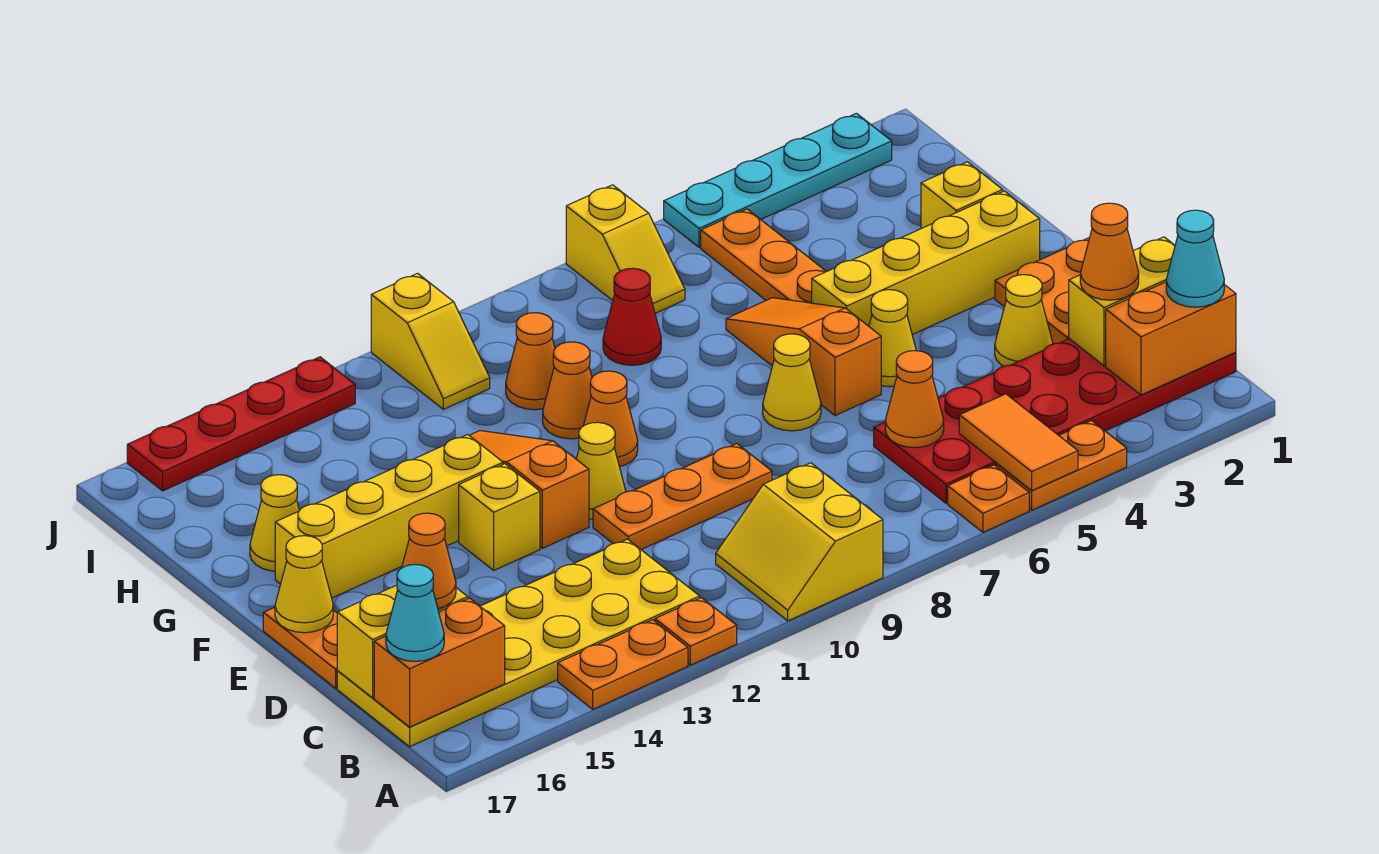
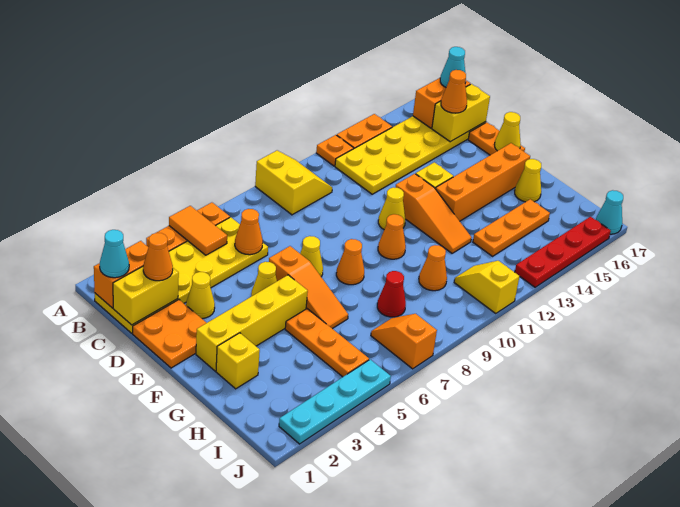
red plate B1:C6 level 1 -> yellow plate B1:C6 level 1
orange plate D9:D11 level 1 -> orange plate H13:H15 level 1
yellow brick F13:F16 level 1 -> orange brick F13:F16 level 1
orange cone G10 level 1 -> orange cone F8 level 1
yellow slope I7:J7 level 1 top J -> orange slope I7:J7 level 1 top J
none -> cyan cone J17 level 1

